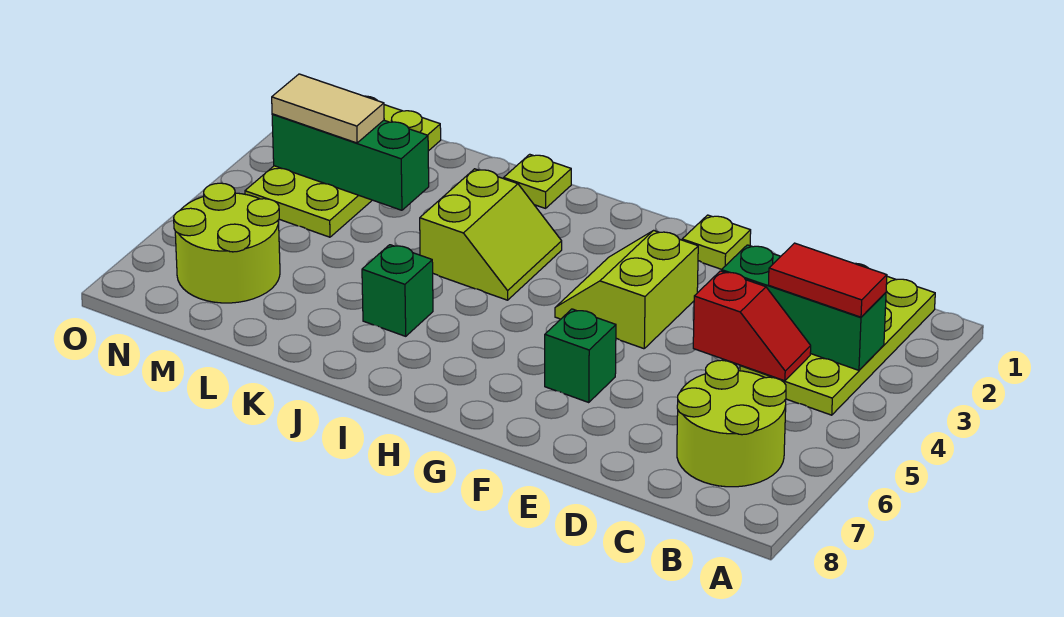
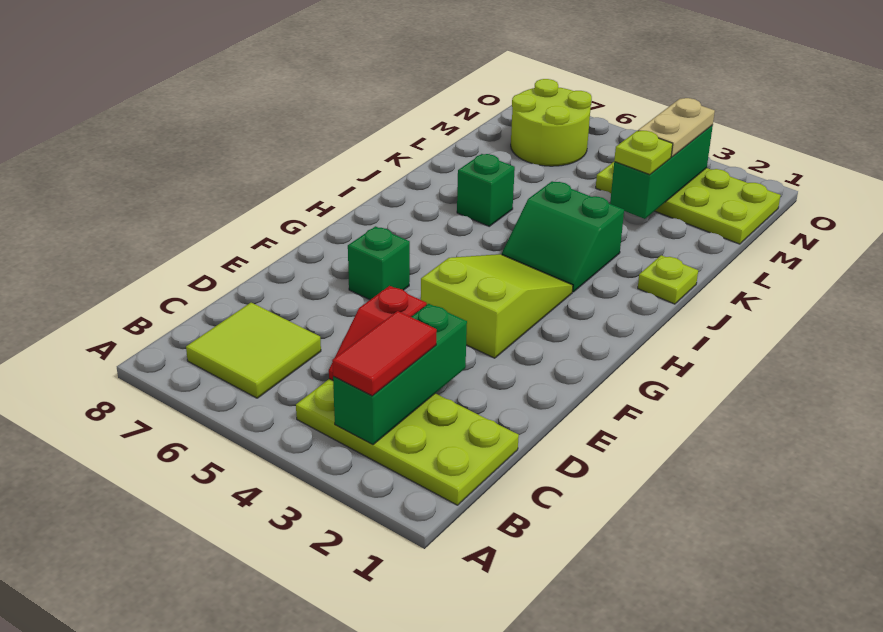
lime round brick B6:C7 level 1 -> lime tile B6:C7 level 1
lime plate F1 level 1 -> lime plate L3 level 3
lime slope F3:G4 level 1 top F -> lime slope F3:H4 level 1 top F
lime slope I3:J4 level 1 top J -> green slope I3:J4 level 1 top J
tan tile M3:N3 level 3 -> tan plate M3:N3 level 3

